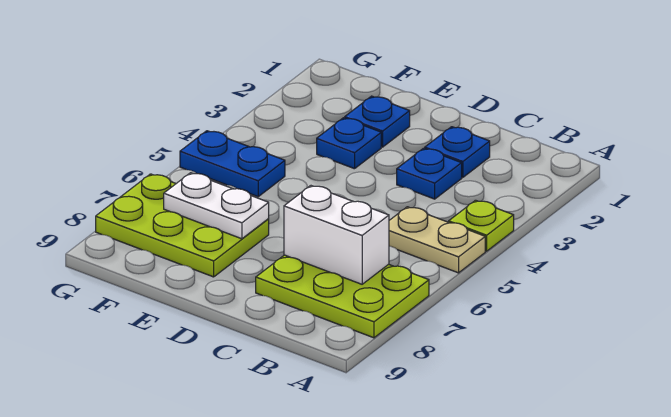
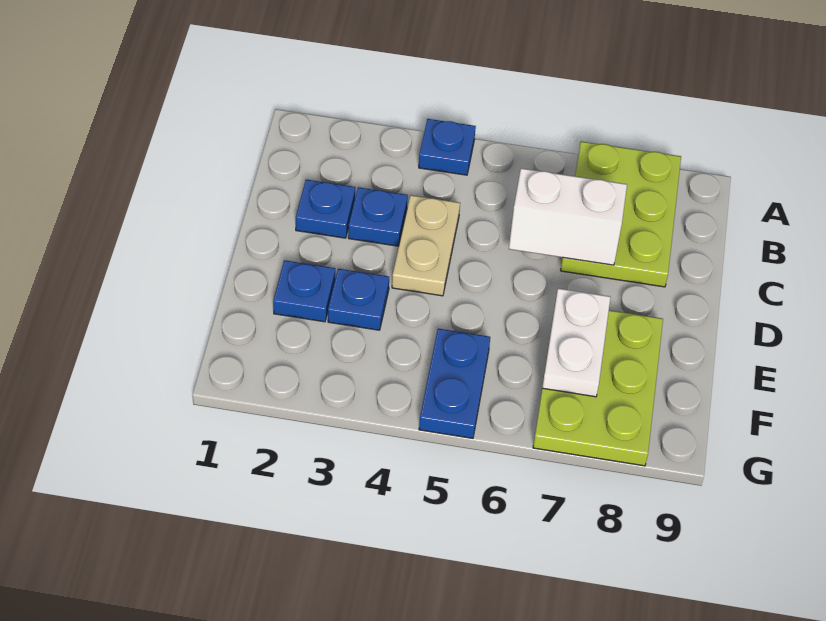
lime plate A4 level 1 -> blue plate A4 level 1
tan plate A5:B5 level 1 -> tan plate C4:D4 level 1
white brick B7:C7 level 2 -> white brick C6:C7 level 2

